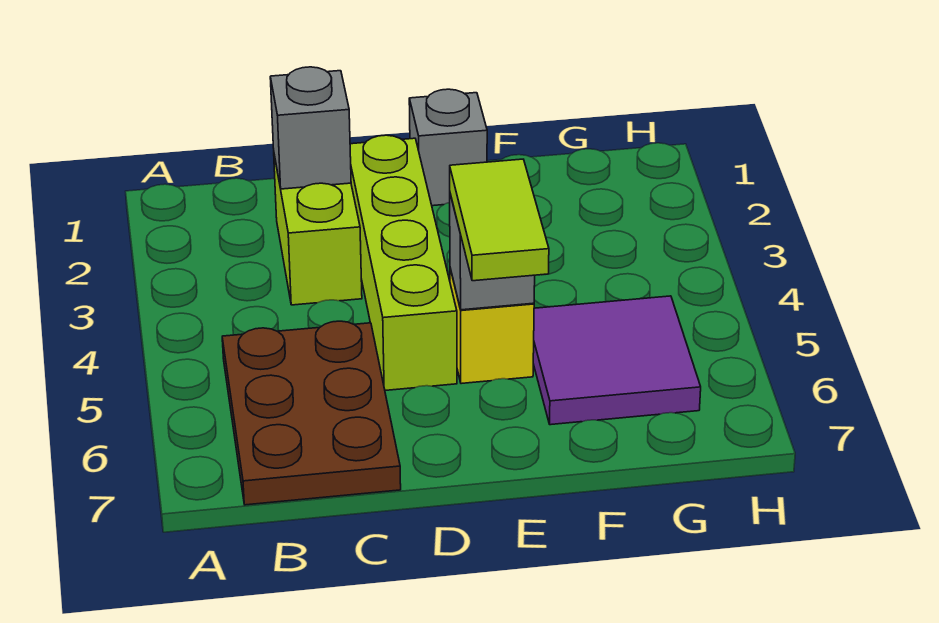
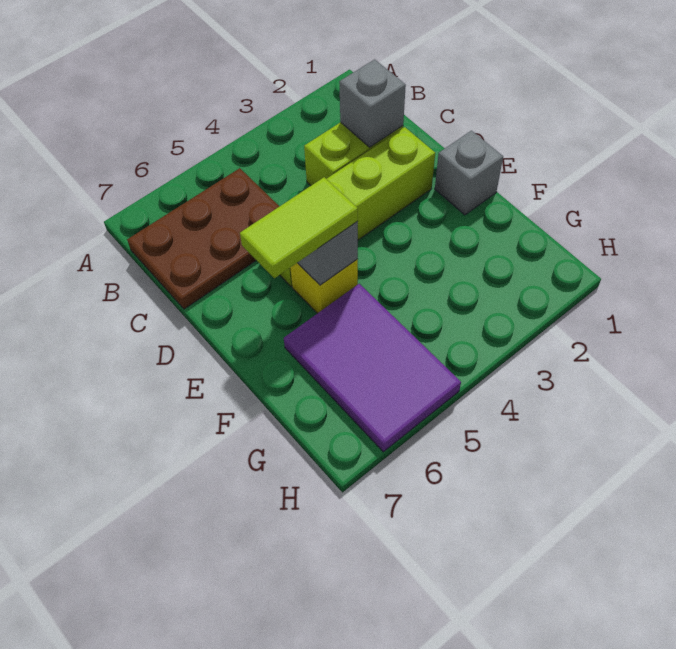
purple tile F5:G6 level 1 -> purple tile F5:H6 level 1

